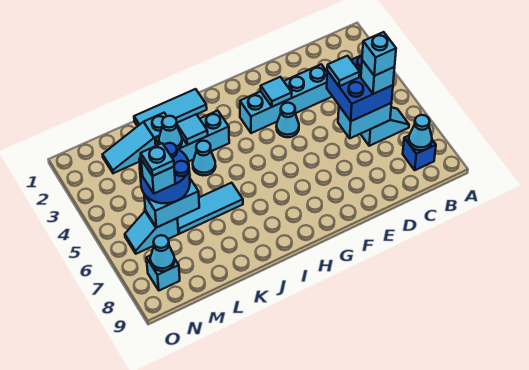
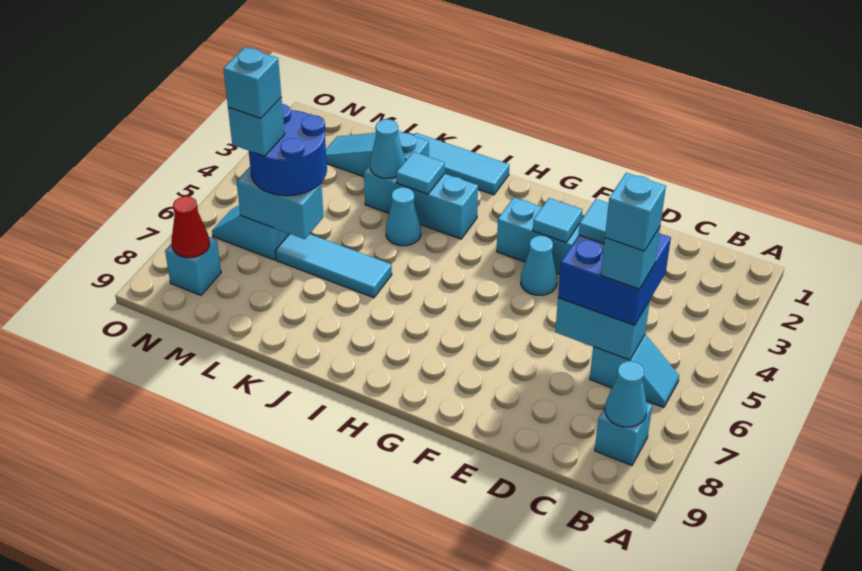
blue brick B8 level 1 -> cyan brick B8 level 1
cyan plate M6 level 5 -> cyan brick M6 level 5
cyan cone N8 level 2 -> red cone N8 level 2

